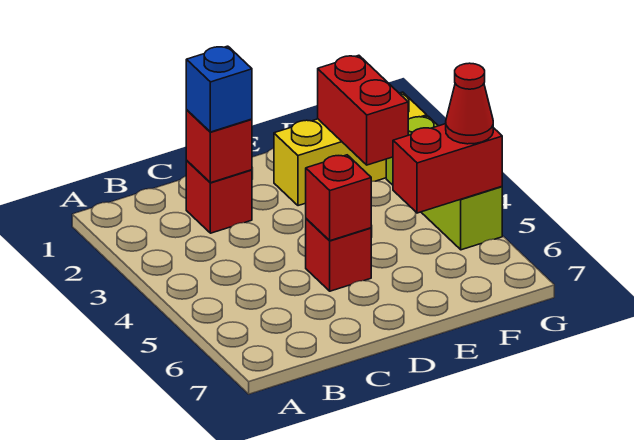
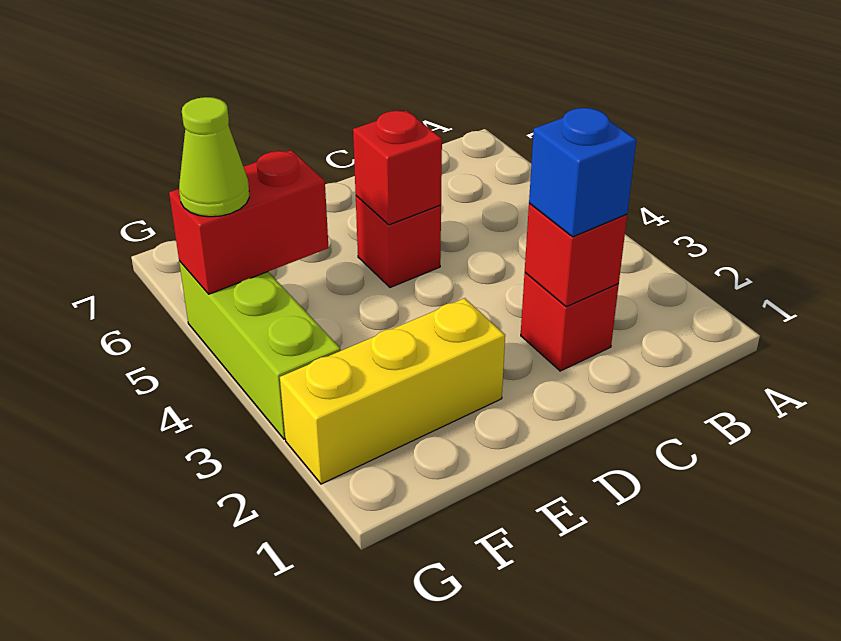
red brick F2:F3 level 2 -> none
red cone G5 level 3 -> lime cone G5 level 3

